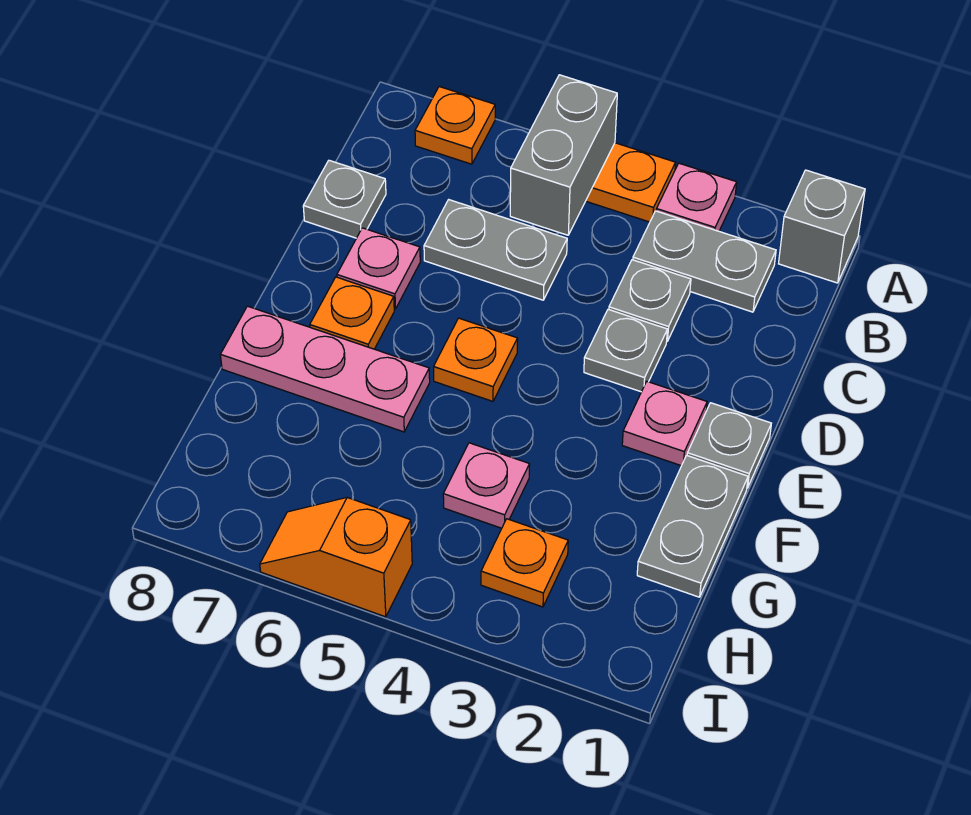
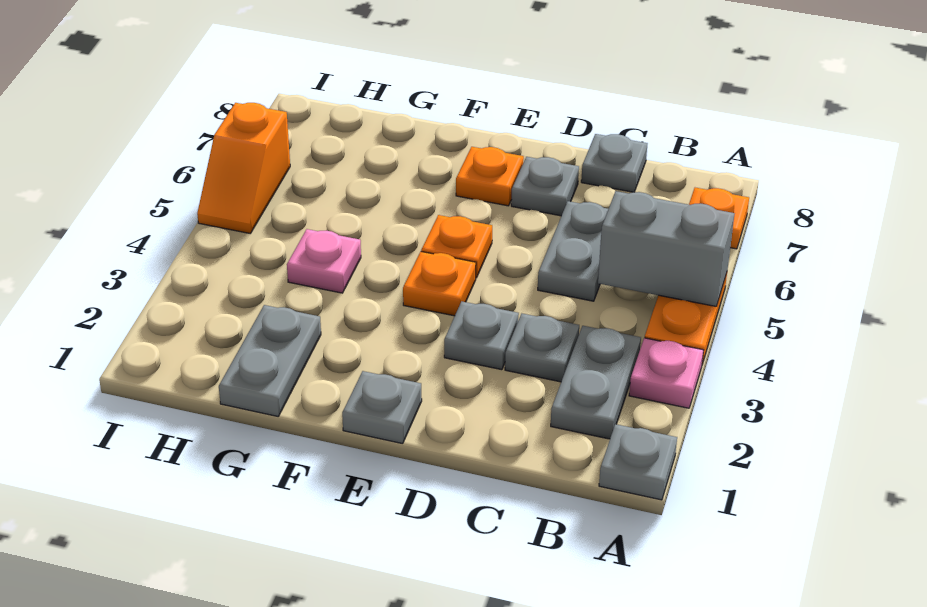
grey brick A1 level 1 -> grey plate A1 level 1
pink plate D7 level 1 -> grey plate D7 level 1
pink plate E2 level 1 -> none
grey plate F1:G1 level 1 -> grey plate G1:G2 level 1
pink plate F6:F8 level 1 -> none
orange plate H3 level 1 -> orange plate E4 level 1
orange slope I5:I6 level 1 top 5 -> orange slope I5:I6 level 1 top 6

